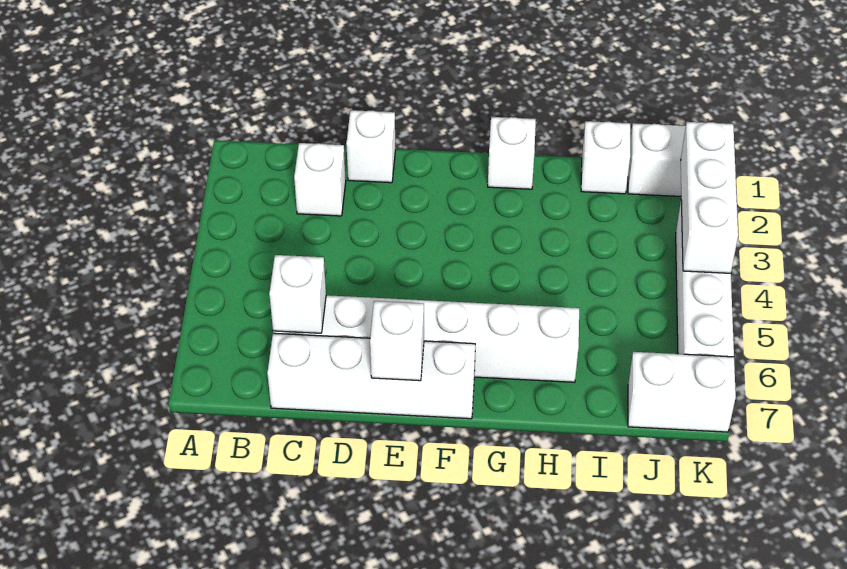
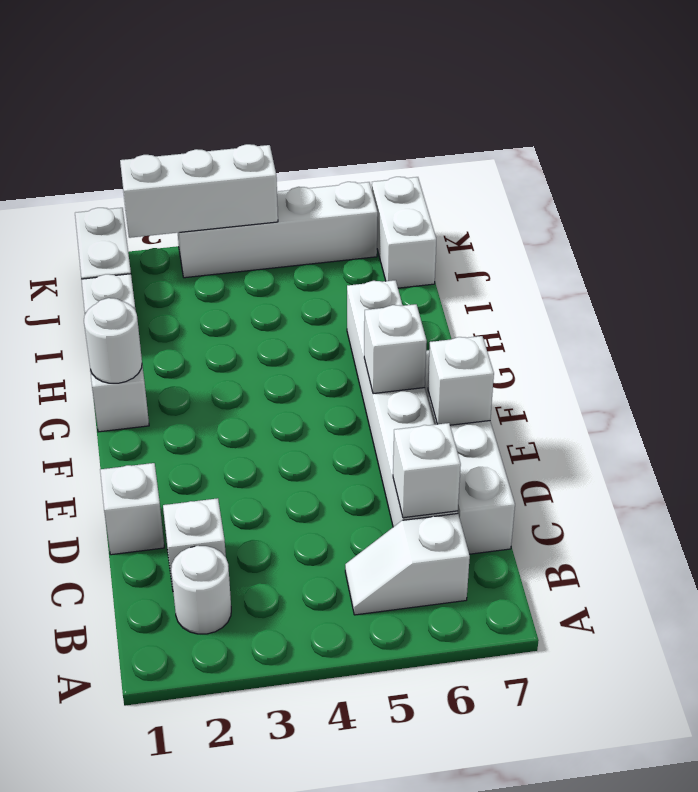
none -> white round brick B2 level 1
none -> white slope B5:B6 level 1 top 6
none -> white brick F6 level 2
none -> white round brick G1 level 2

